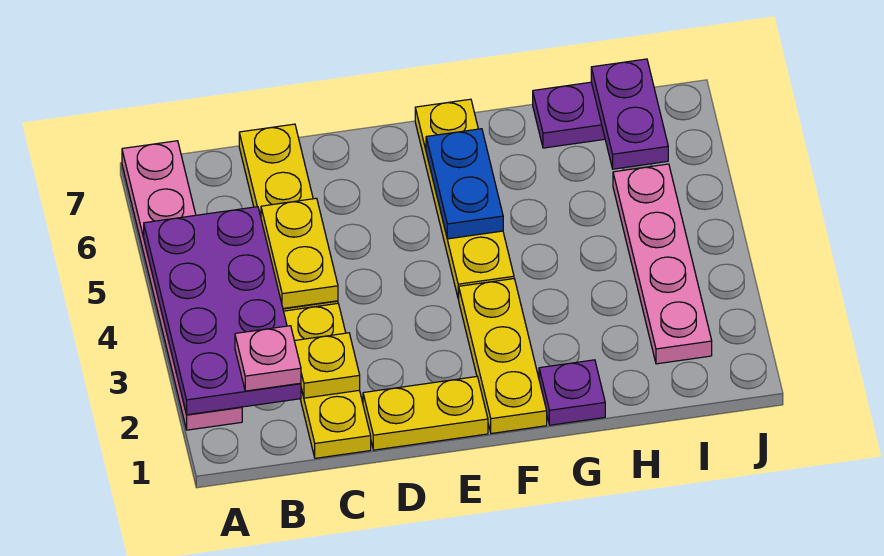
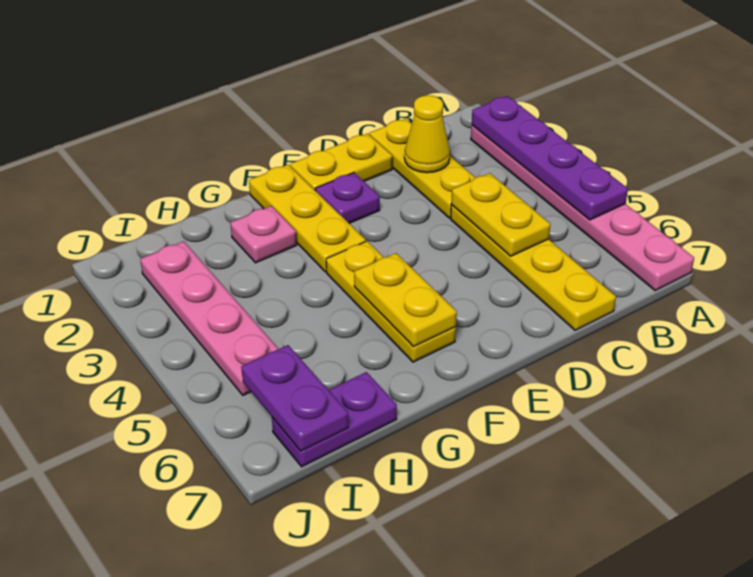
purple plate A2:B5 level 2 -> purple plate A2:A5 level 2
pink plate B2 level 3 -> pink plate G2 level 1
yellow plate C2 level 2 -> yellow cone C2 level 2
yellow plate F4:F7 level 1 -> yellow plate F4:F6 level 1
blue plate F5:F6 level 2 -> yellow plate F5:F6 level 2
purple plate G1 level 1 -> purple plate E2 level 1

